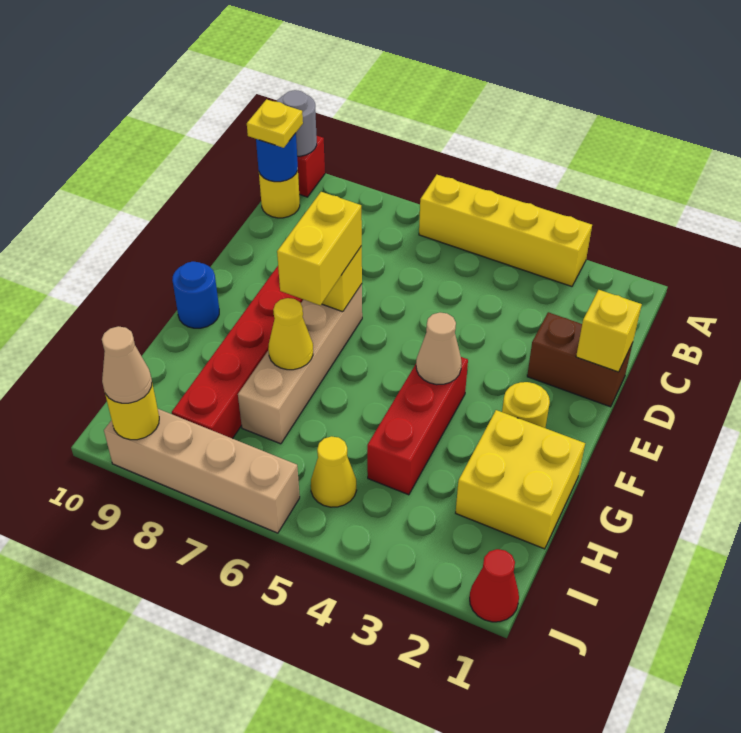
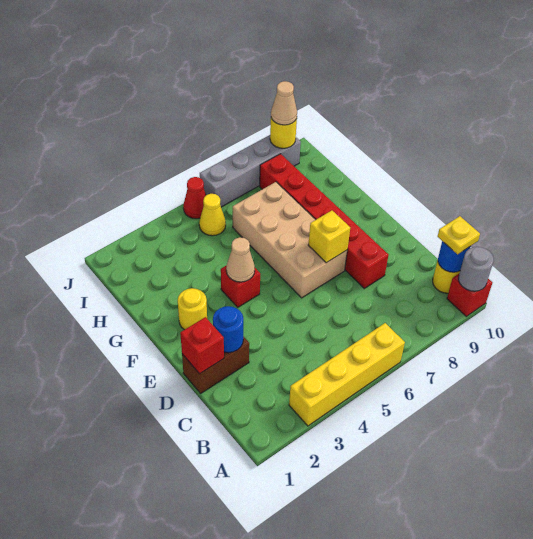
yellow brick D1 level 2 -> red brick D1 level 2
tan brick E7:H7 level 1 -> tan brick E6:H7 level 1
yellow brick E7:F7 level 3 -> none
red brick F4:H4 level 1 -> red brick F4 level 1
blue round brick F10 level 1 -> blue round brick D2 level 2
yellow brick G1:H2 level 1 -> none
yellow cone G7 level 2 -> none
red cone J1 level 1 -> red cone J5 level 1
tan brick J6:J9 level 1 -> grey brick J6:J9 level 1

